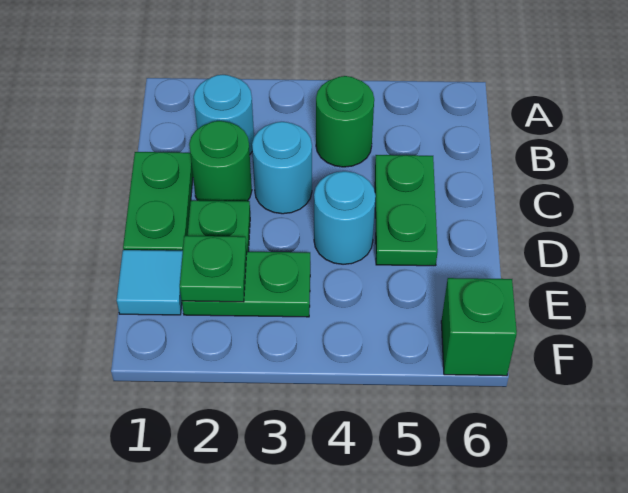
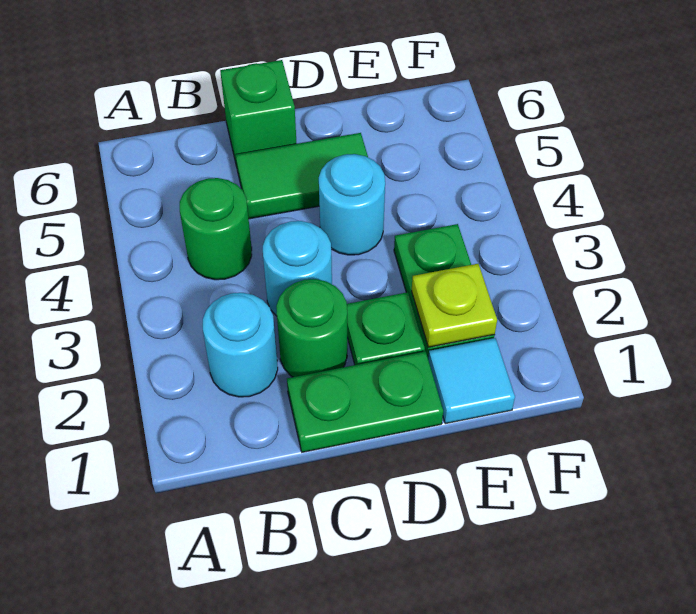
green plate C5:D5 level 1 -> green tile C5:D5 level 1
green plate E2 level 2 -> lime plate E2 level 2
green brick F6 level 1 -> green brick C6 level 1

